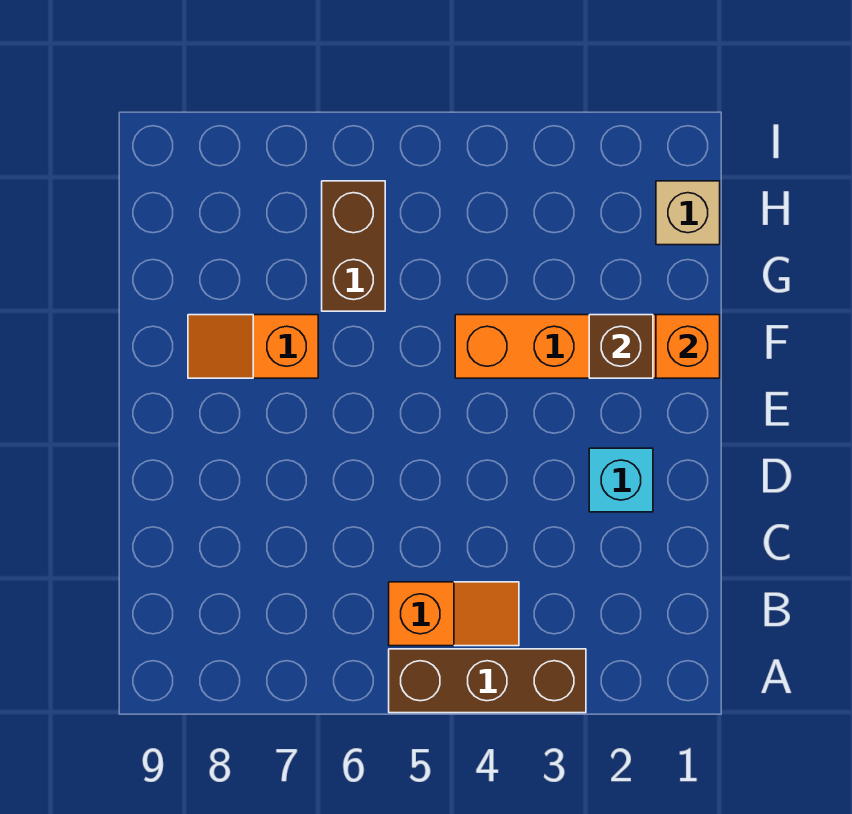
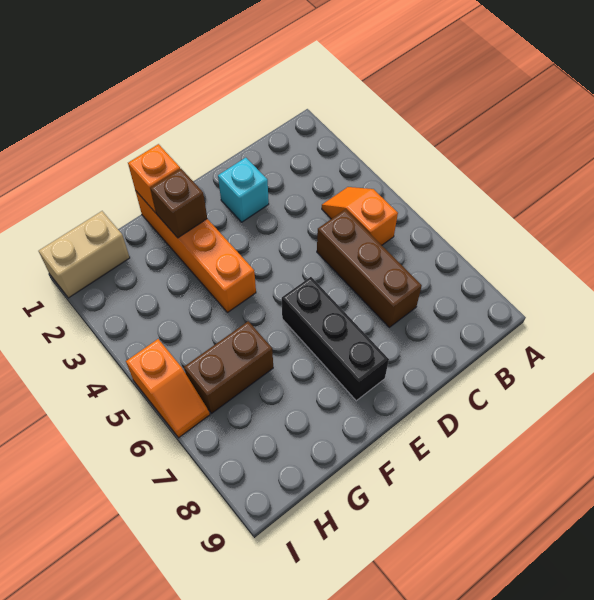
brown brick A3:A5 level 1 -> brown brick C5:C7 level 1
none -> black brick E6:E8 level 1
orange slope F7:F8 level 1 top 7 -> orange slope I5:I6 level 1 top 5
tan brick H1 level 1 -> tan brick H1:I1 level 1

